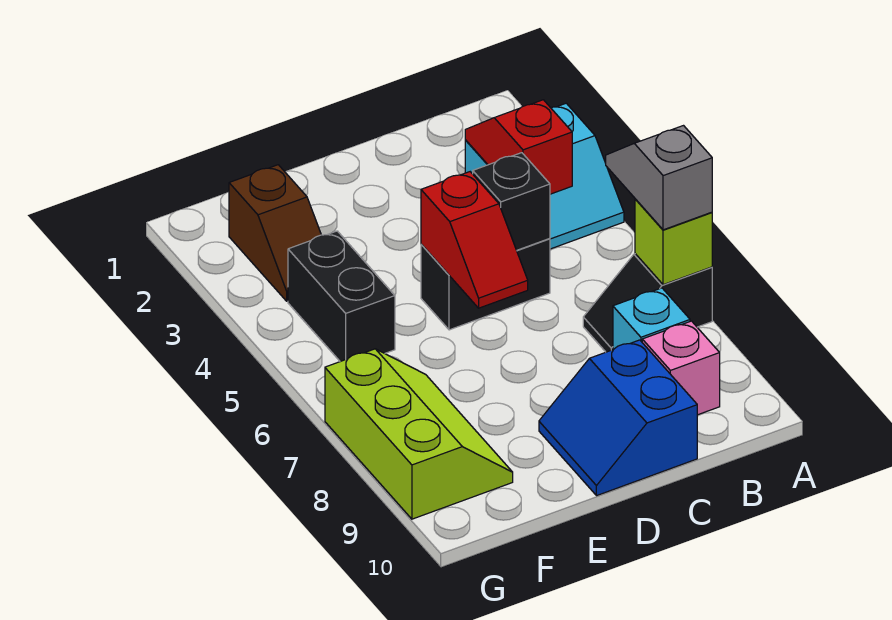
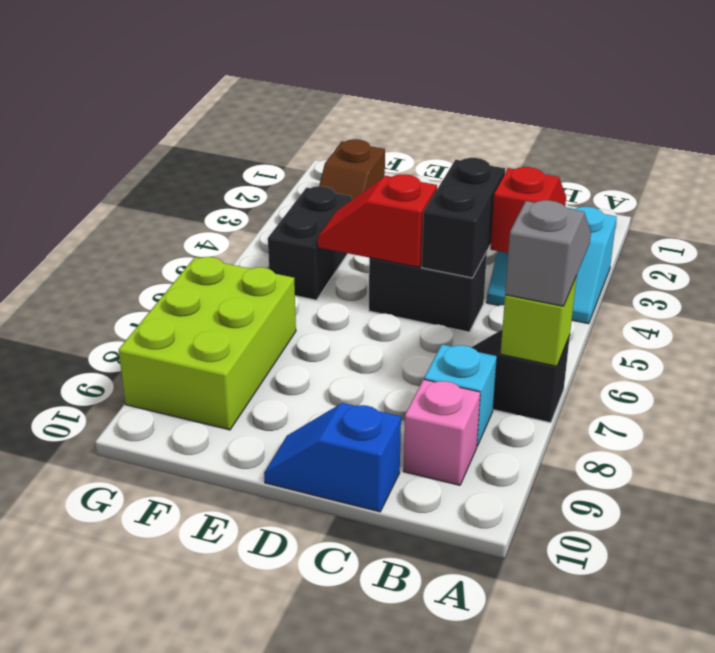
black brick C5 level 2 -> black brick C4:C5 level 2
blue slope C9:D10 level 1 top C -> blue slope C10:D10 level 1 top C
red slope D5:D6 level 2 top 5 -> red slope D5:E5 level 2 top D
lime slope F7:G9 level 1 top G -> lime brick F7:G9 level 1

